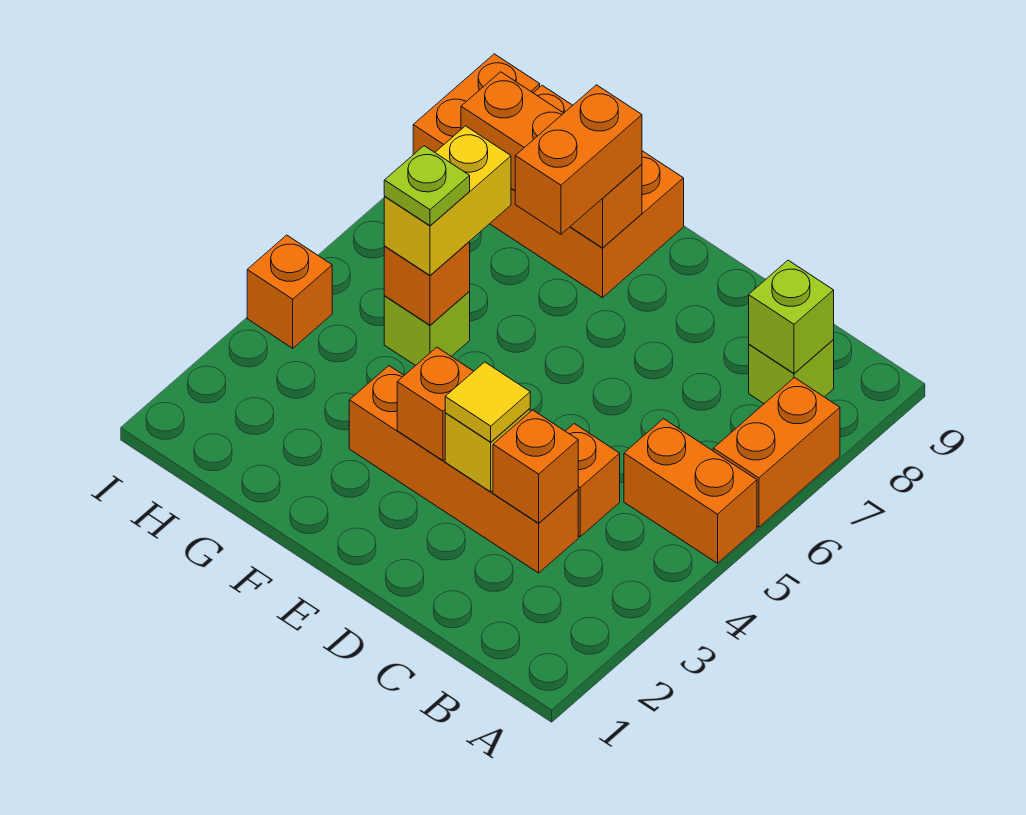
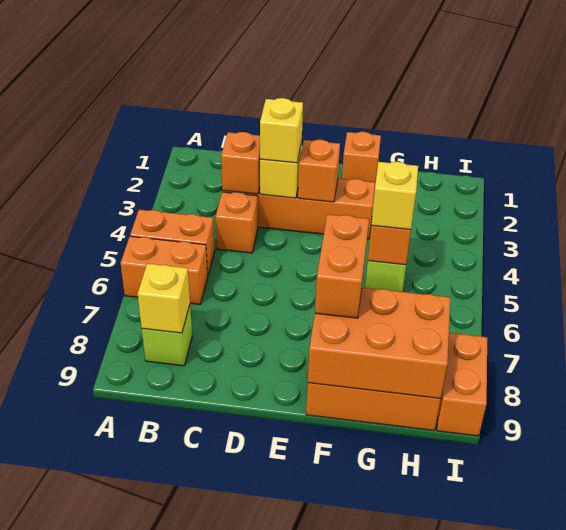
orange brick A6:A7 level 1 -> orange brick A6:B6 level 1
lime brick B8 level 2 -> yellow brick B8 level 2
yellow tile D3 level 3 -> yellow brick D3 level 3
orange brick F8:H8 level 2 -> orange brick F8:H9 level 2
yellow brick G5:G6 level 3 -> yellow brick G5 level 3
lime plate G5 level 4 -> none
orange brick I4 level 1 -> orange brick F1 level 1

